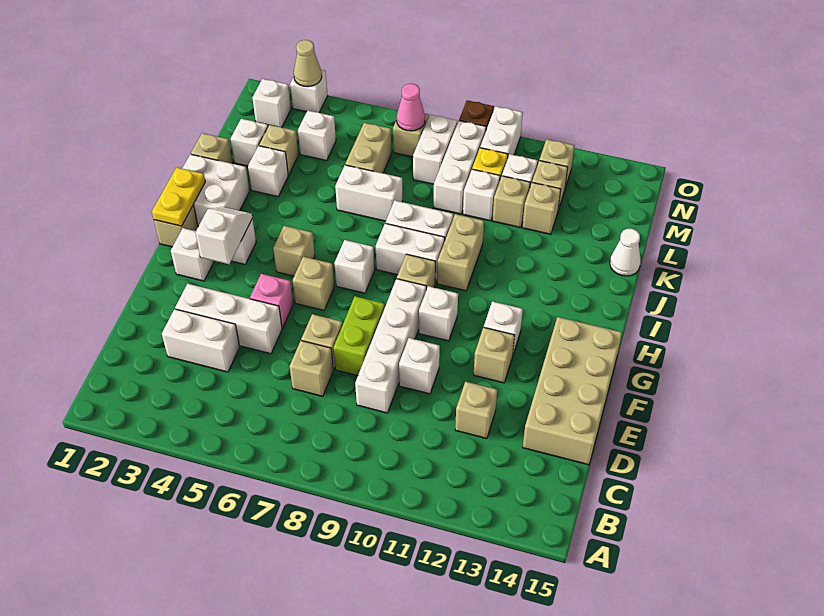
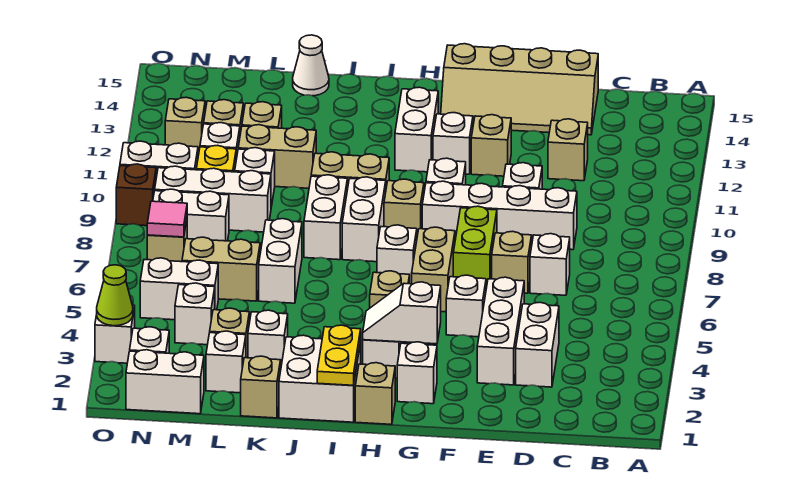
tan brick D7 level 1 -> white brick D7 level 1
tan brick D14:G15 level 1 -> tan slope D14:G15 level 1 top 15
lime brick E8:F8 level 1 -> lime brick F7:F8 level 1
pink brick F5 level 1 -> white brick F5 level 1
tan brick G6 level 1 -> tan brick G6:G7 level 1
yellow plate H1:I1 level 2 -> yellow plate I1:I2 level 2
none -> white brick H12:H13 level 1
tan brick L11 level 1 -> tan brick K11:L11 level 1
none -> white brick M1:N1 level 1
none -> white brick M5:N5 level 1
pink cone N7 level 2 -> pink tile N7 level 2
tan cone O3 level 2 -> lime cone O3 level 2

